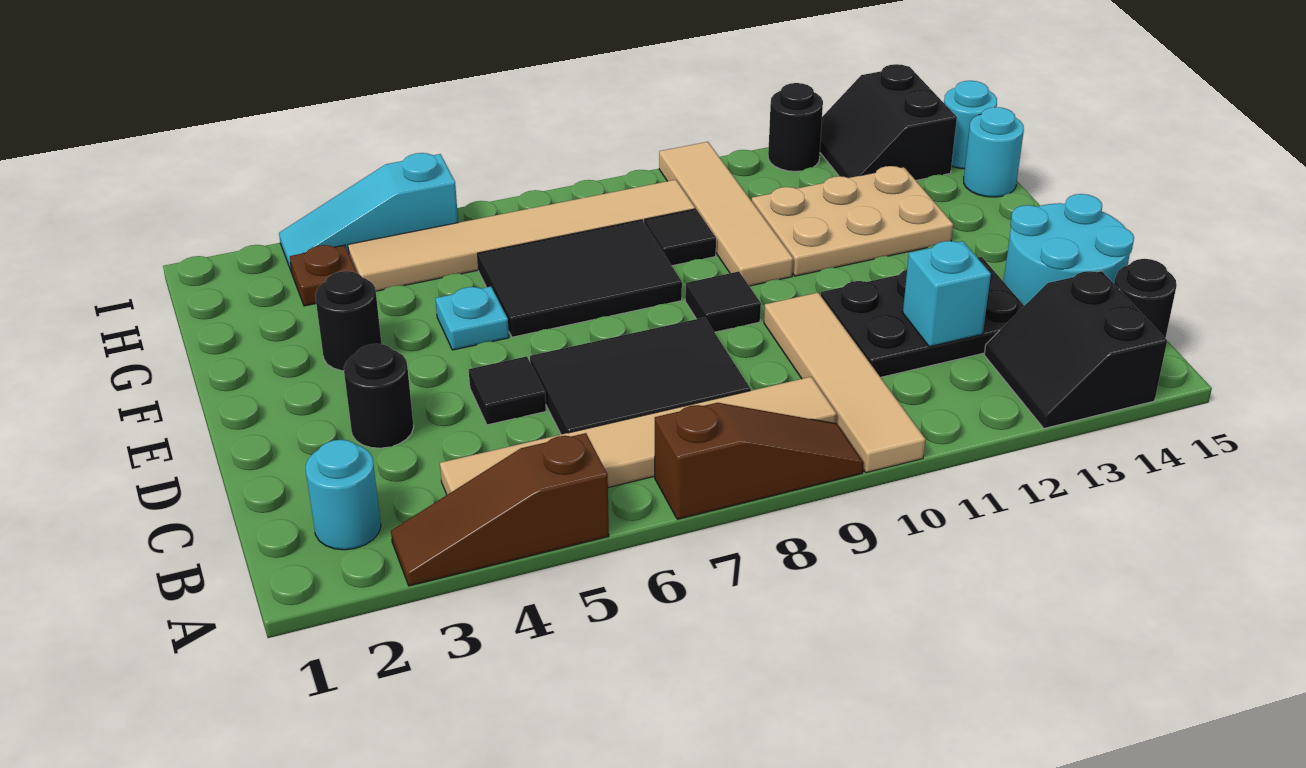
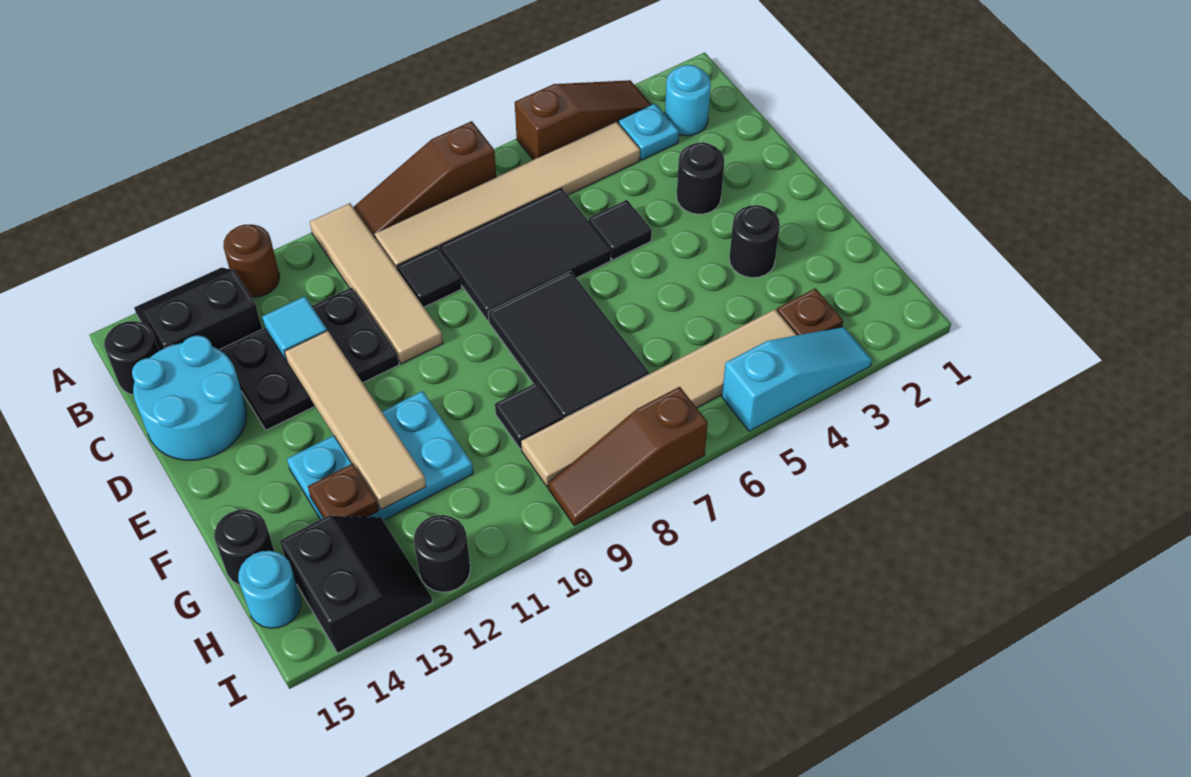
none -> brown round brick A12 level 1
black slope A13:B14 level 1 top 14 -> black slope A13:B14 level 1 top B
cyan brick C12 level 2 -> cyan tile C12 level 2
black tile E9 level 1 -> black tile C9 level 1
cyan plate F5 level 1 -> cyan plate B3 level 1
black tile F6:G8 level 1 -> black tile E7:G8 level 1
tan tile F10:I10 level 1 -> tan tile D12:G12 level 2
tan plate F11:G13 level 1 -> cyan plate F11:G13 level 1
none -> brown plate G13 level 2
cyan round brick G15 level 1 -> black round brick G15 level 1
none -> brown slope I7:I9 level 1 top 7

